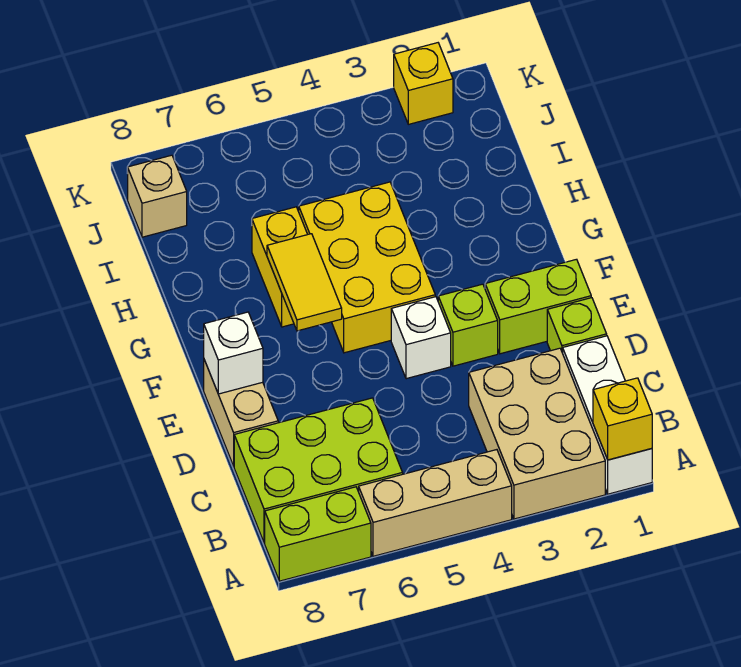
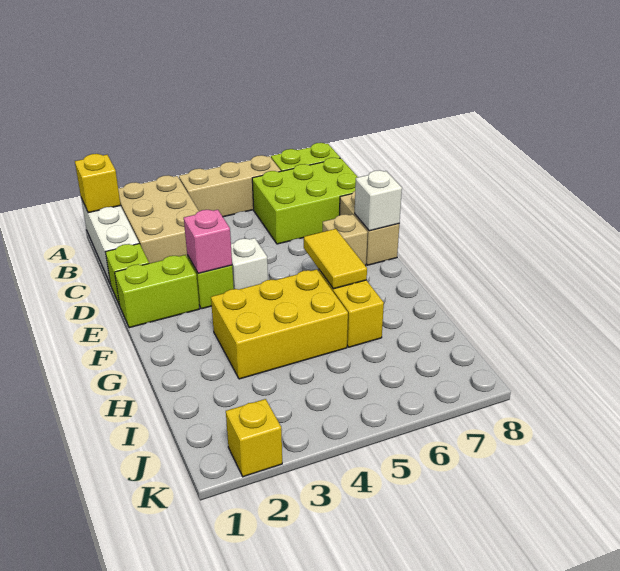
none -> pink brick E3 level 2
yellow brick F4:H5 level 1 -> yellow brick G3:H5 level 1
tan brick J8 level 1 -> tan brick E7 level 1

